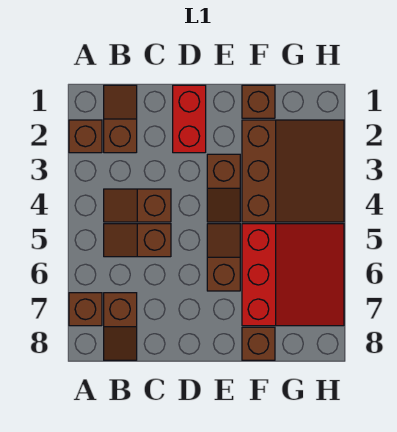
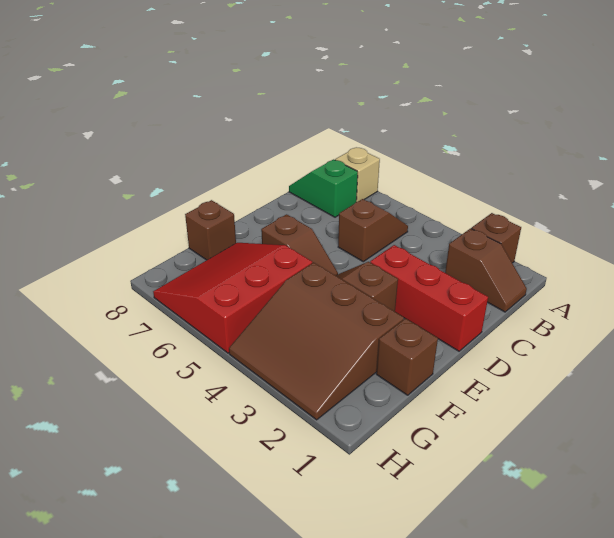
brown brick A7 level 1 -> tan brick A7 level 1
brown slope B4:C4 level 1 top C -> none
brown slope B7:B8 level 1 top 7 -> green slope B7:B8 level 1 top 7
red brick D1:D2 level 1 -> red brick D1:D3 level 1
red slope F5:H7 level 1 top F -> red slope F5:H7 level 1 top 5

